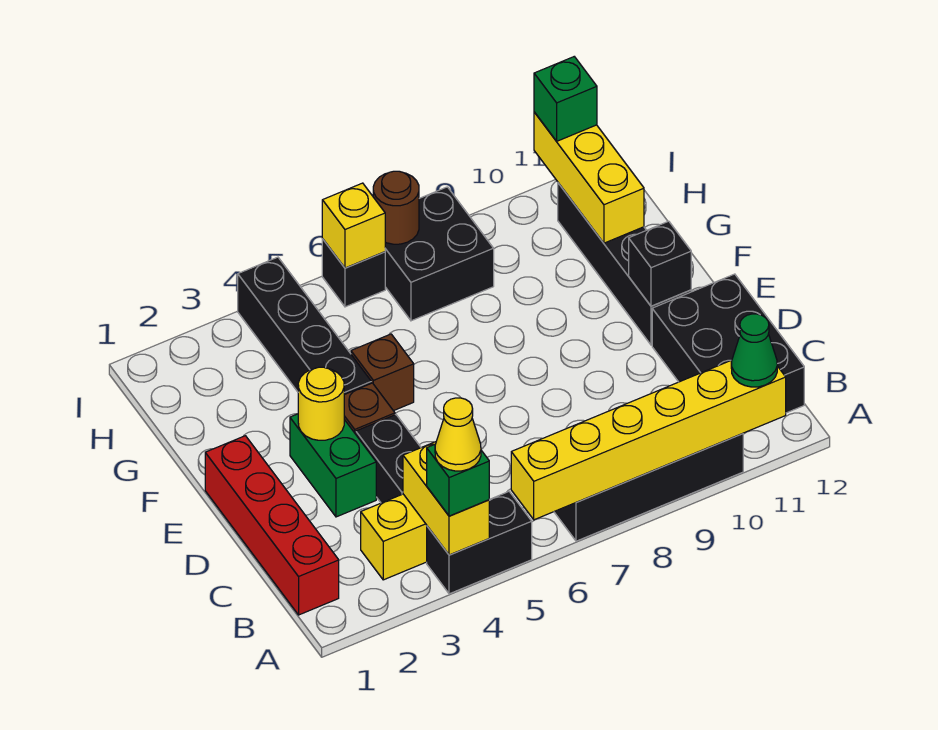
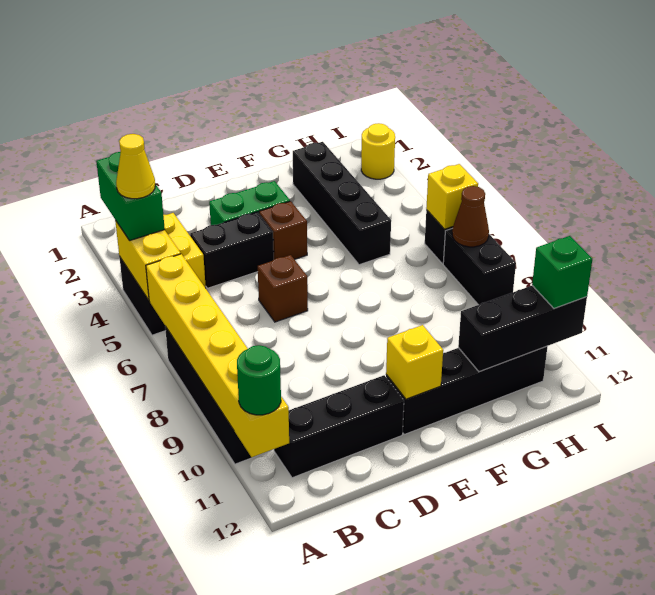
yellow brick A4:B4 level 2 -> yellow brick A4:A5 level 2
green brick A4 level 3 -> green brick A3:A4 level 3
green cone A11 level 3 -> green round brick A11 level 3
red brick B1:E1 level 1 -> none
black brick B11:D12 level 1 -> black brick B11:D11 level 1
yellow round brick E3 level 2 -> yellow round brick I2 level 1
black brick E11 level 2 -> yellow brick E11 level 2
black brick F4:I4 level 1 -> black brick G2:G5 level 1
brown brick F5 level 1 -> brown brick D6 level 1
yellow brick G11:I11 level 2 -> black brick G11:I11 level 2
black brick H7:I8 level 1 -> black brick I7:I8 level 1
brown round brick I7 level 2 -> brown cone I7 level 2

